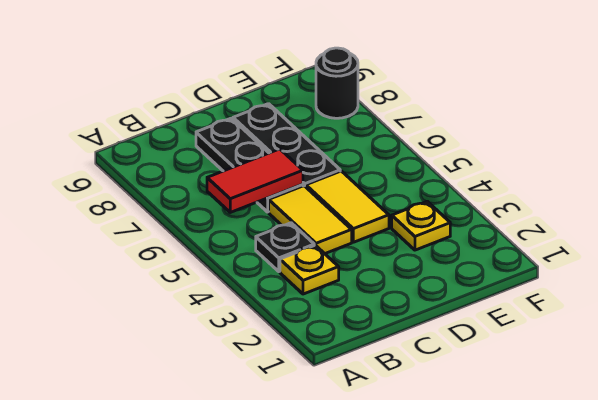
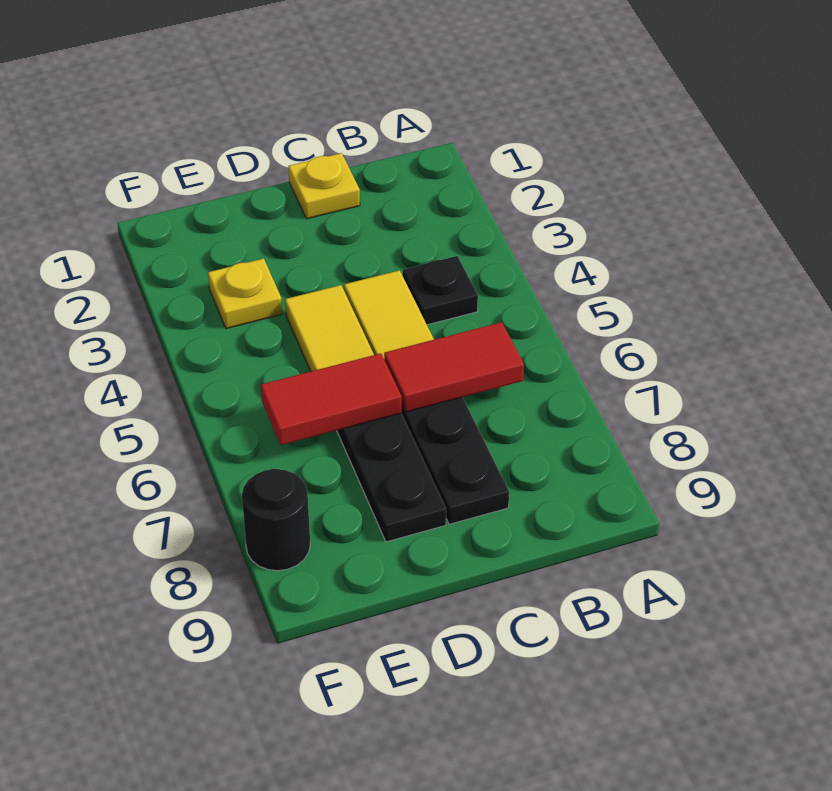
yellow plate B3 level 1 -> yellow plate C1 level 1
none -> red tile D6:E6 level 2

